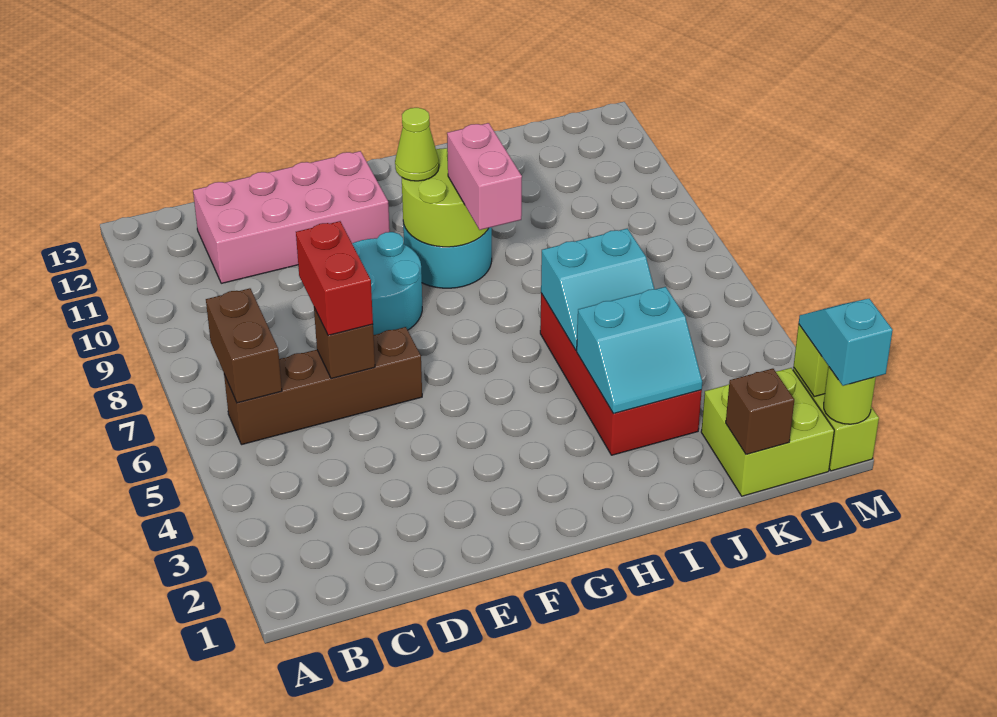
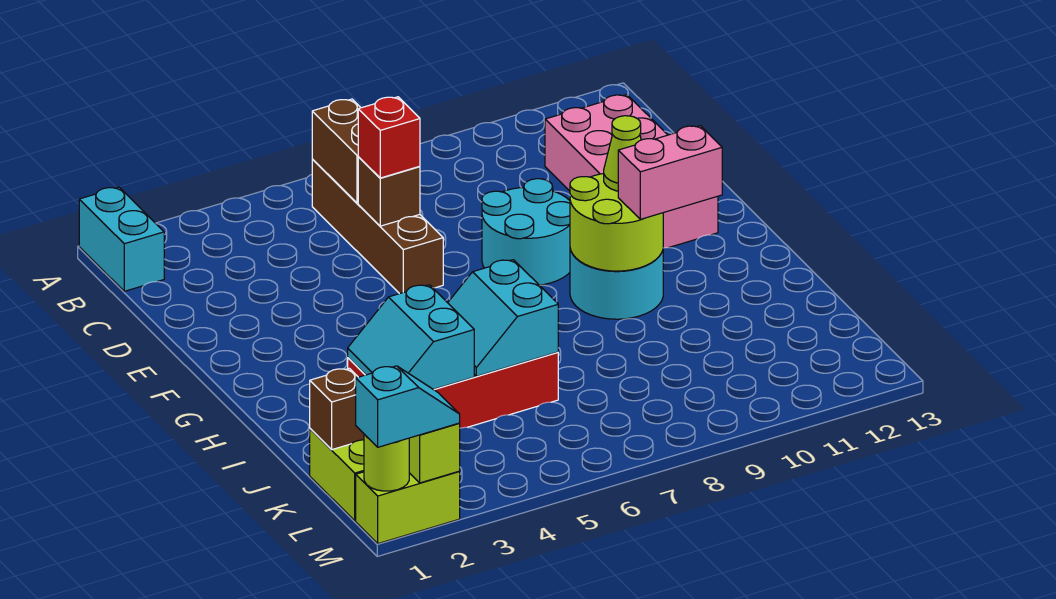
none -> cyan brick A1:B1 level 1
brown brick B6:B7 level 2 -> brown brick B6:C6 level 2
red brick D6:D7 level 3 -> red brick D6 level 3
pink brick H8:H9 level 3 -> pink brick H10:H11 level 3

